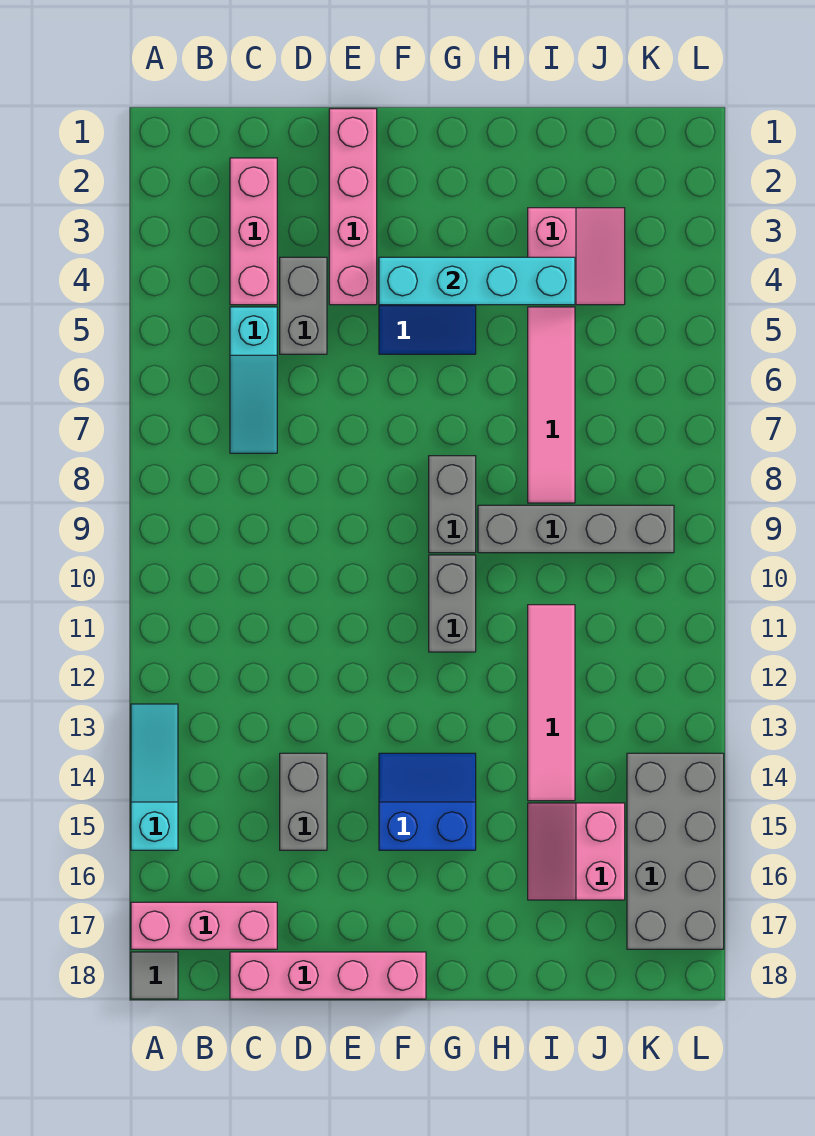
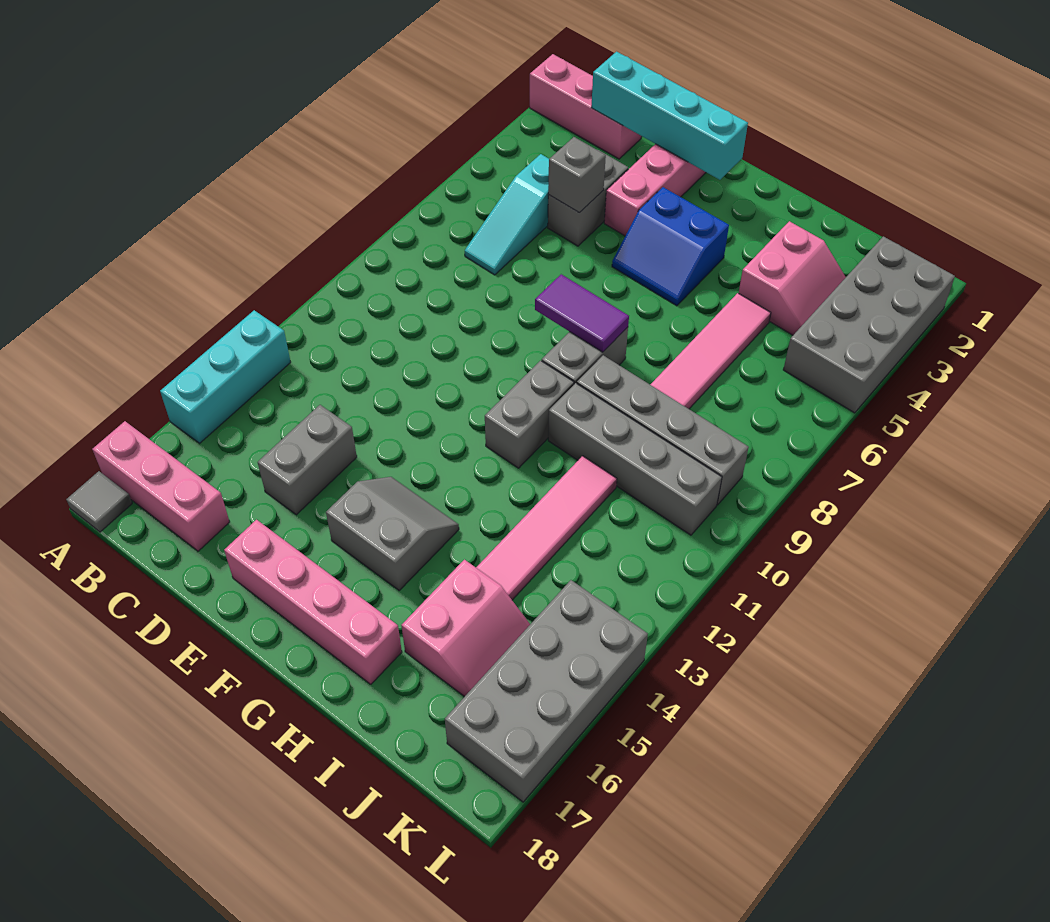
cyan slope A13:A15 level 1 top 15 -> cyan brick A13:A15 level 1
pink brick C2:C4 level 1 -> pink brick A2:C2 level 1
pink brick C18:F18 level 1 -> pink brick E17:H17 level 1
none -> grey brick D5 level 2
cyan brick F4:I4 level 2 -> cyan brick C2:F2 level 2
none -> purple tile F8:G8 level 2
blue slope F14:G15 level 1 top 15 -> grey slope F14:G15 level 1 top 15
none -> grey brick H10:K10 level 1
pink slope I15:J16 level 1 top J -> pink slope I15:J16 level 1 top I
none -> grey brick K2:L5 level 1

